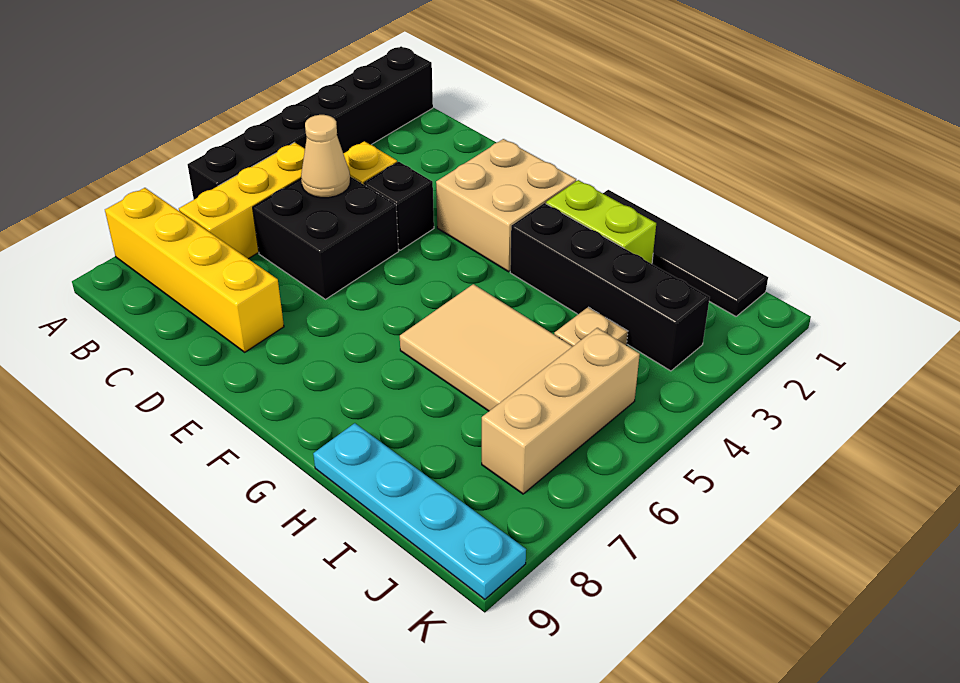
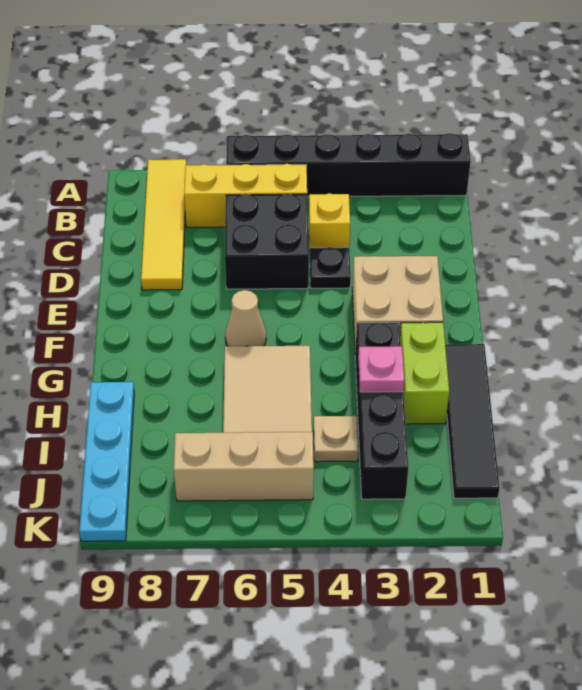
yellow brick A8:D8 level 1 -> yellow tile A8:D8 level 1
tan cone C5 level 2 -> tan cone F6 level 1
black brick D4 level 1 -> black plate D4 level 1
none -> pink plate H3 level 2

